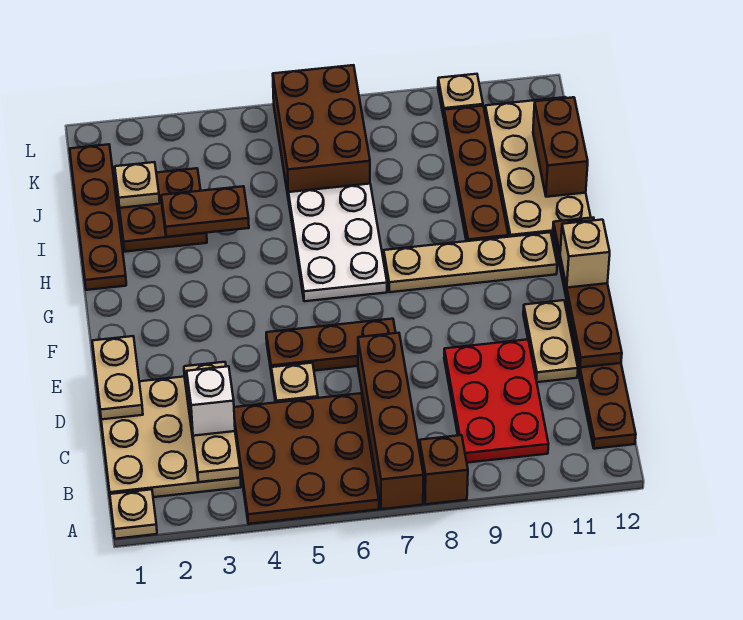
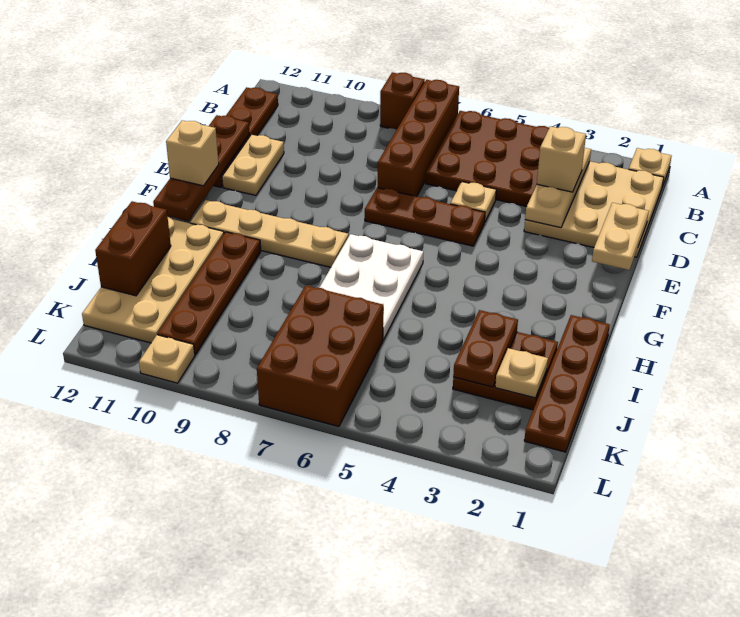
red plate B9:D10 level 1 -> none
white brick C3 level 3 -> tan brick C3 level 3
brown plate I3:I4 level 2 -> brown plate I3:J3 level 2

